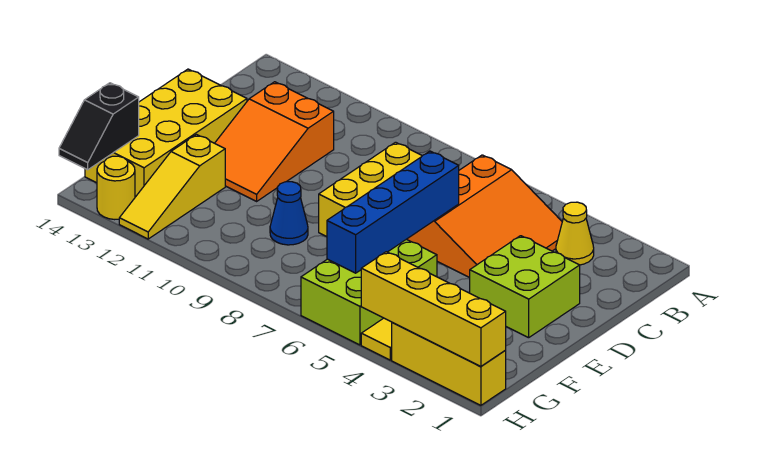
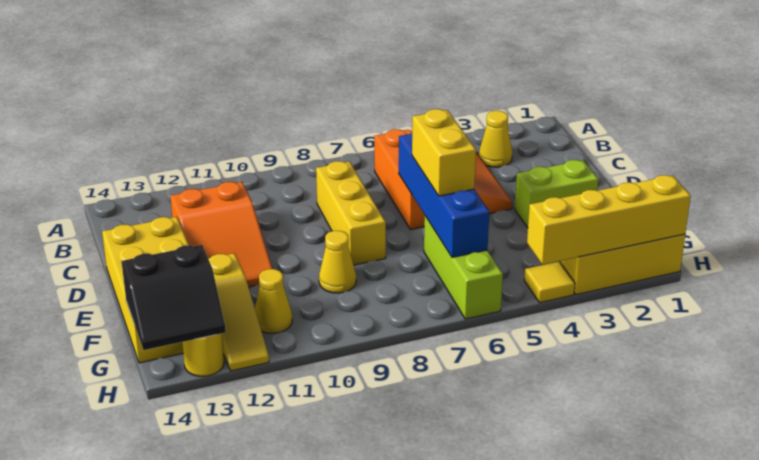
lime brick D2:E3 level 1 -> lime brick E2:E3 level 1
none -> yellow brick E6:F6 level 3
lime brick F5:H6 level 1 -> lime brick F6:H6 level 1
blue cone F9 level 1 -> yellow cone F9 level 1
none -> yellow cone G11 level 1
black slope G14:H14 level 2 top G -> black slope G13:H14 level 2 top G

